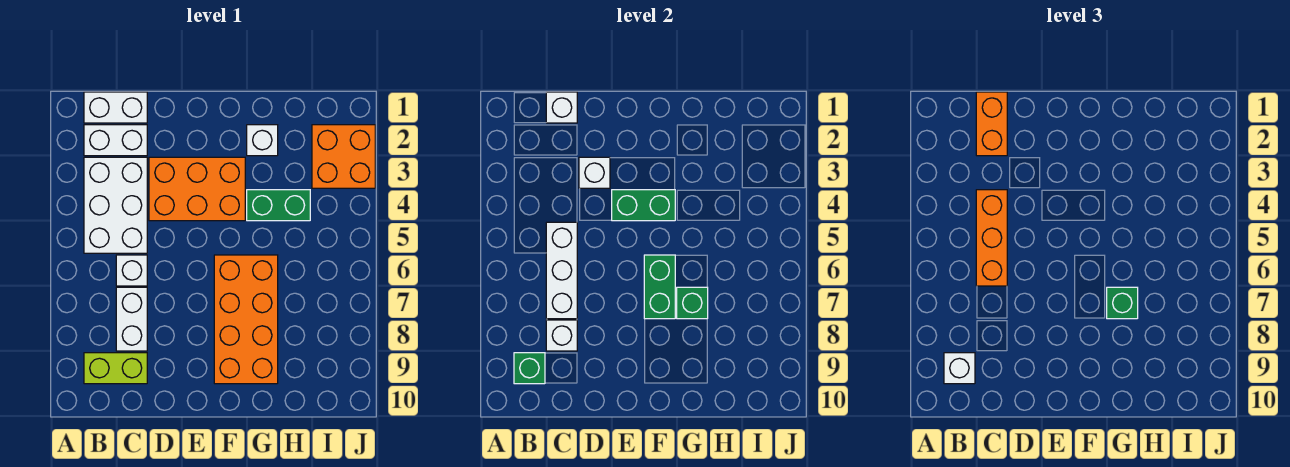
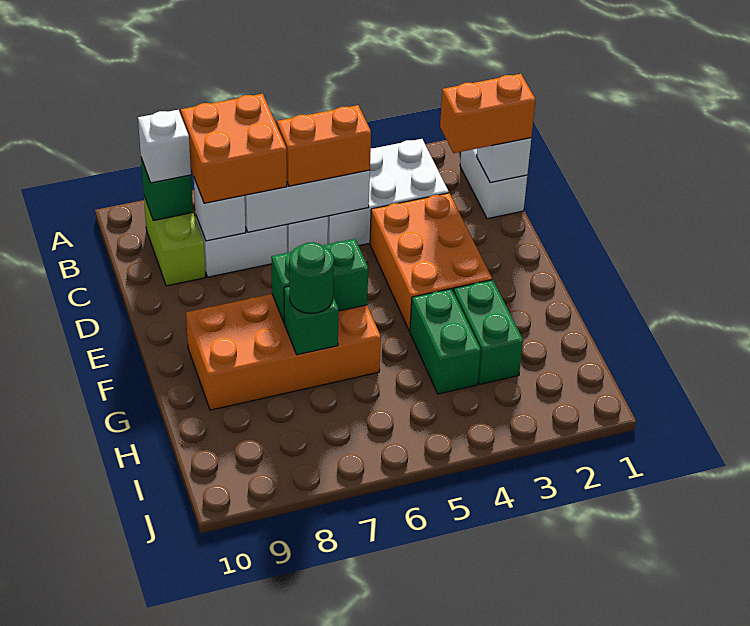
white brick B2:C2 level 1 -> none
orange brick C4:C6 level 3 -> orange brick C5:C6 level 3
white brick D3 level 2 -> none
green brick E4:F4 level 2 -> green brick G3:H3 level 1
white brick G2 level 1 -> none
green brick G7 level 3 -> green round brick G7 level 3
orange brick I2:J3 level 1 -> orange brick B7:C8 level 3

